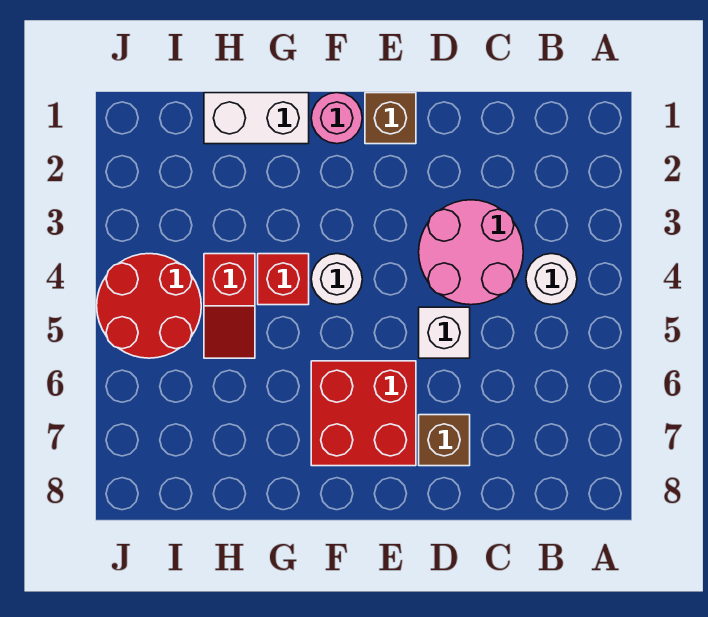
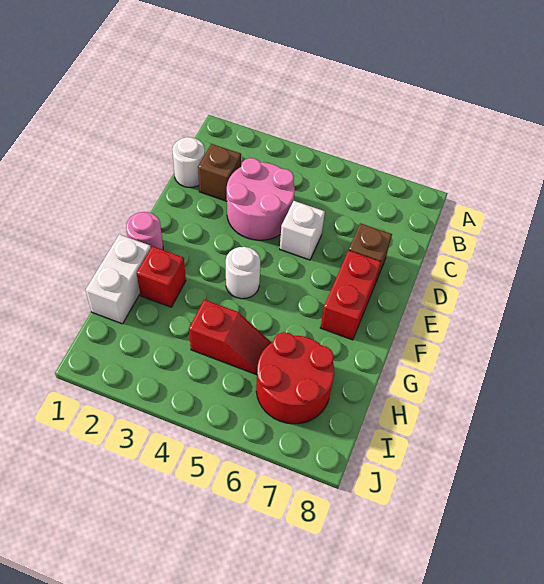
white round brick B4 level 1 -> white round brick C1 level 1
brown brick E1 level 1 -> brown brick C2 level 1
red brick E6:F7 level 1 -> red brick E7:F7 level 1
red brick G4 level 1 -> red brick G2 level 1
red round brick I4:J5 level 1 -> red round brick H6:I7 level 1

